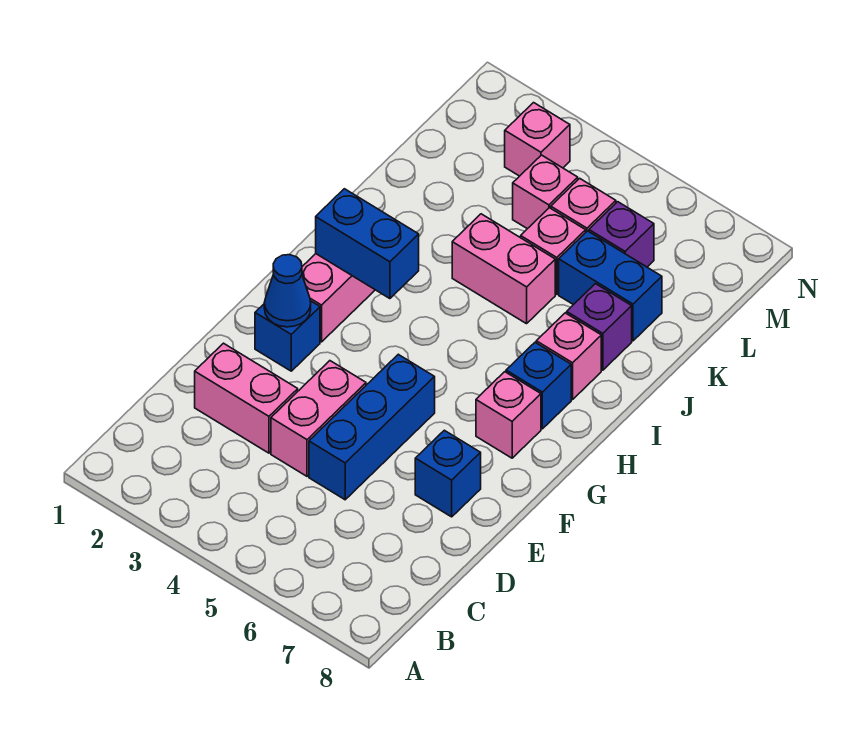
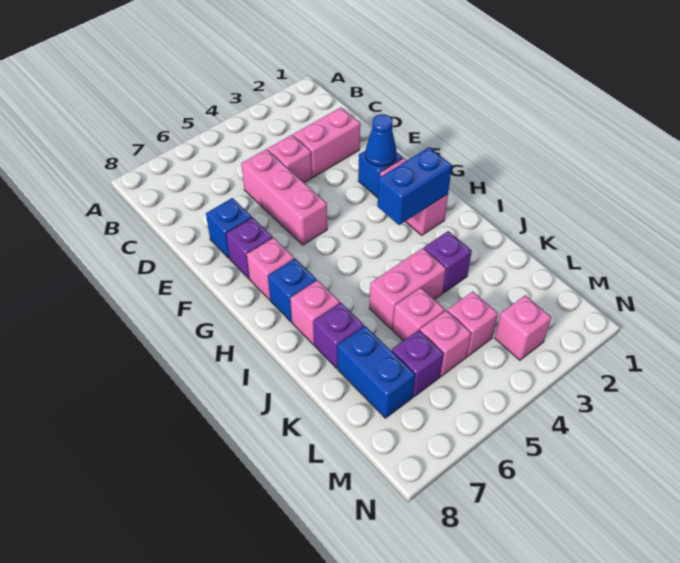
pink brick D4:E4 level 1 -> pink brick D4 level 1
blue brick D5:F5 level 1 -> pink brick D5:F5 level 1
none -> purple brick F7 level 1
none -> purple brick J3 level 1
blue brick K6:K7 level 1 -> blue brick K7:L7 level 1

